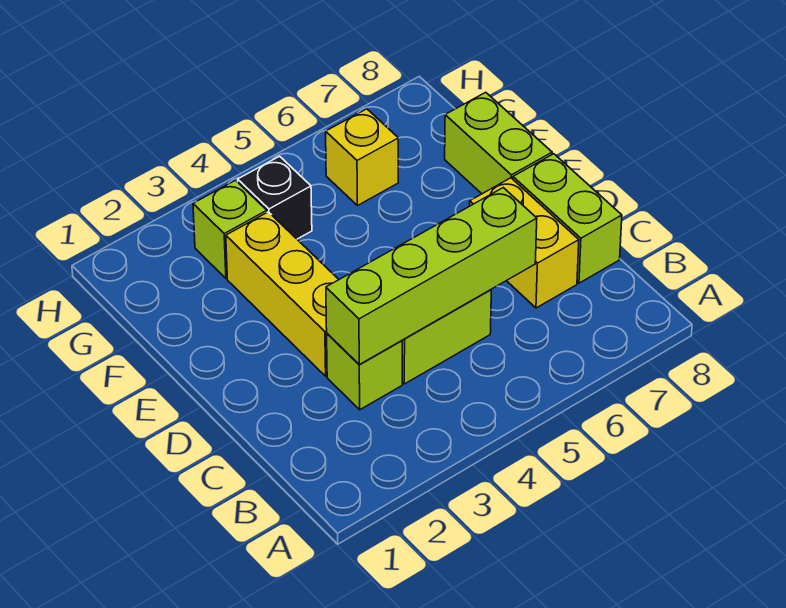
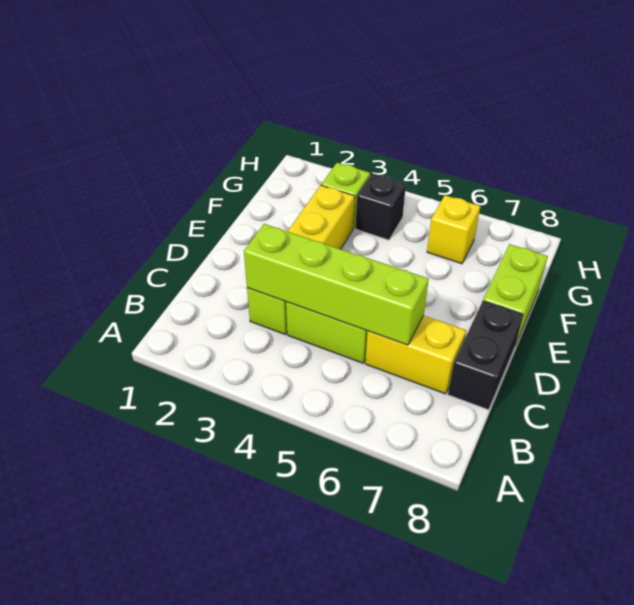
yellow brick C7:D7 level 1 -> yellow brick C6:C7 level 1
lime brick C8:D8 level 1 -> black brick C8:D8 level 1

